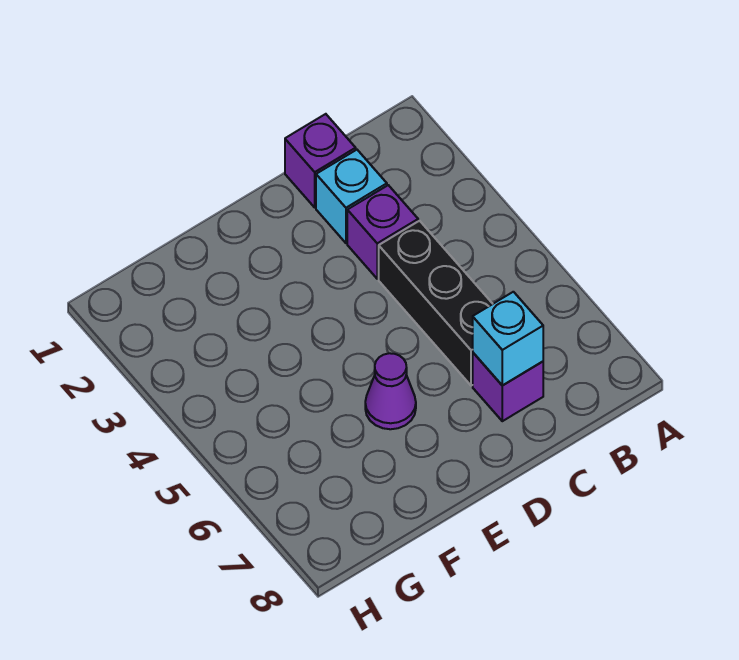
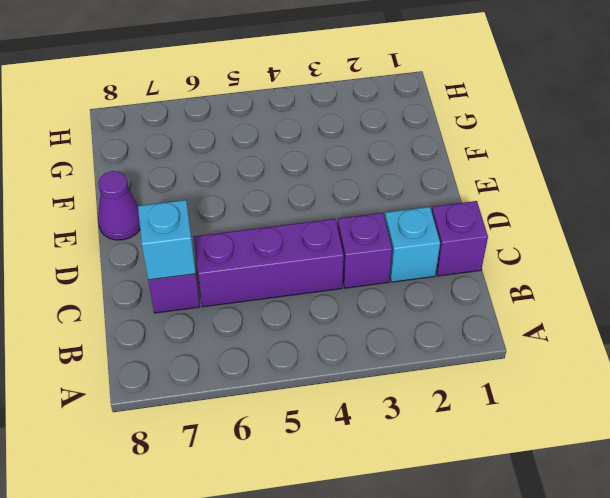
black brick C4:C6 level 1 -> purple brick C4:C6 level 1
purple cone E6 level 1 -> purple cone E8 level 1

